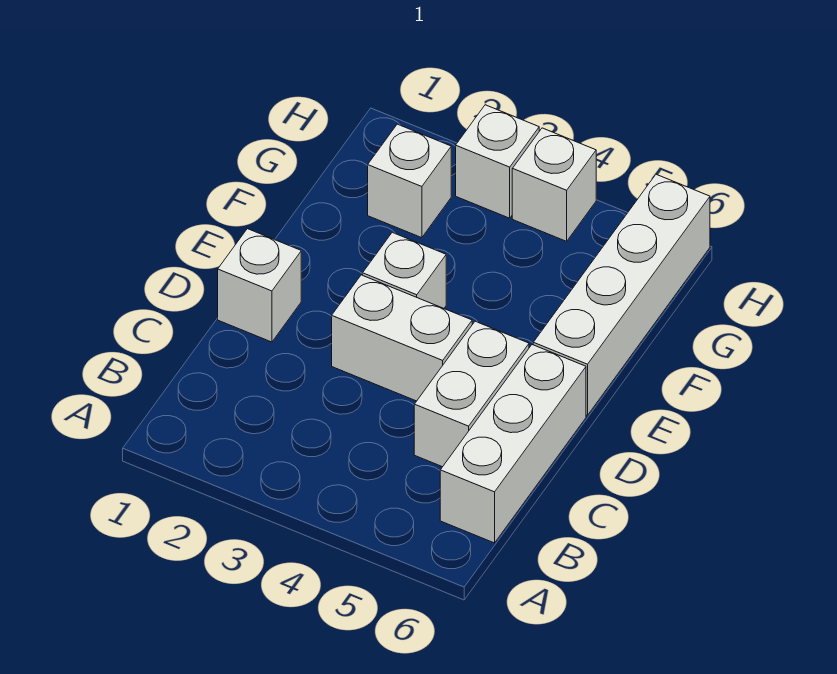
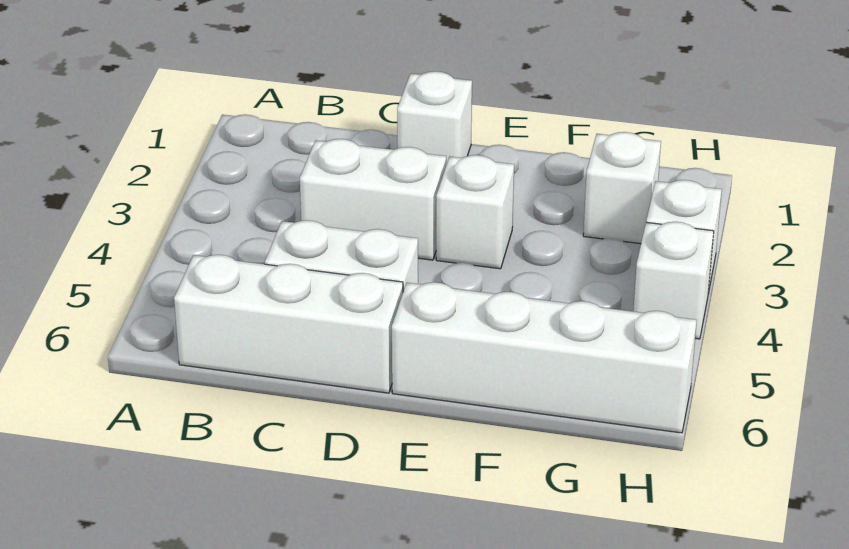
white brick D3:D4 level 1 -> white brick C3:D3 level 1

